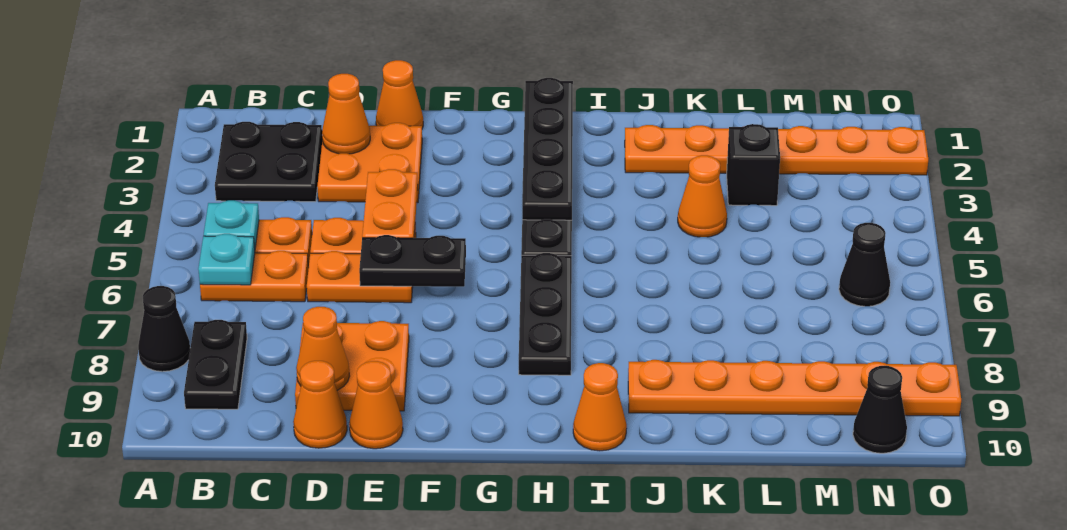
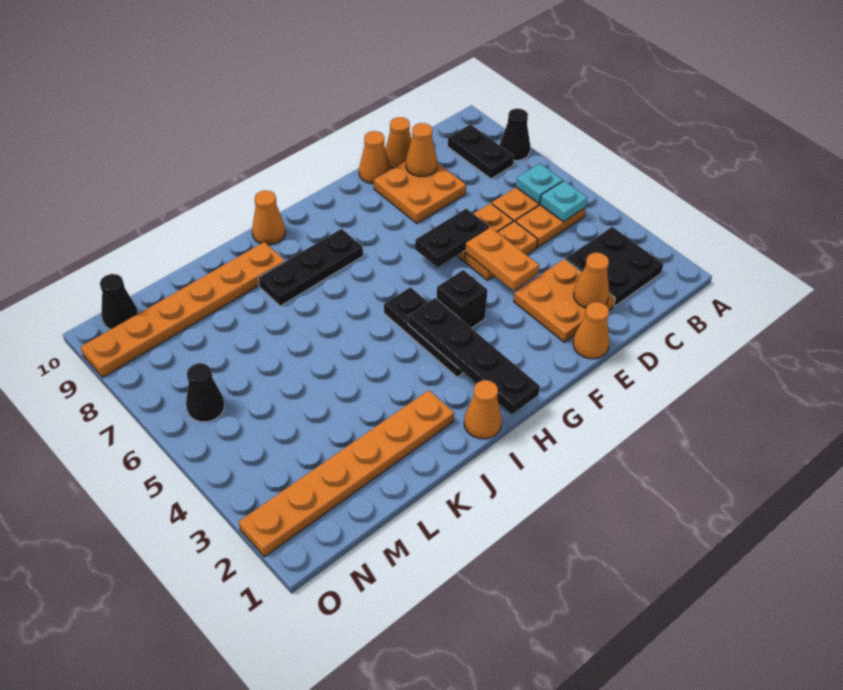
black plate H6:H8 level 1 -> black plate H8:J8 level 1
orange cone K4 level 1 -> orange cone I1 level 1
black brick L3 level 1 -> black brick G4 level 1

